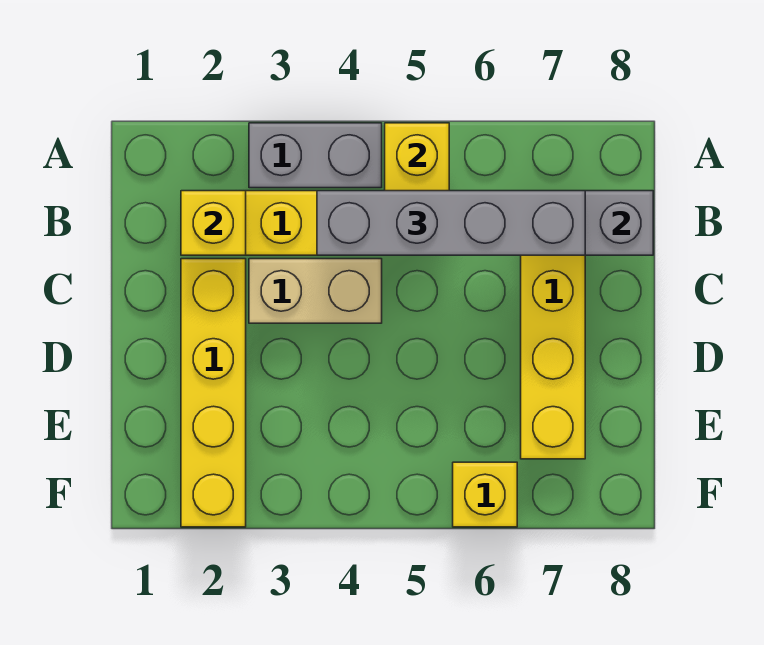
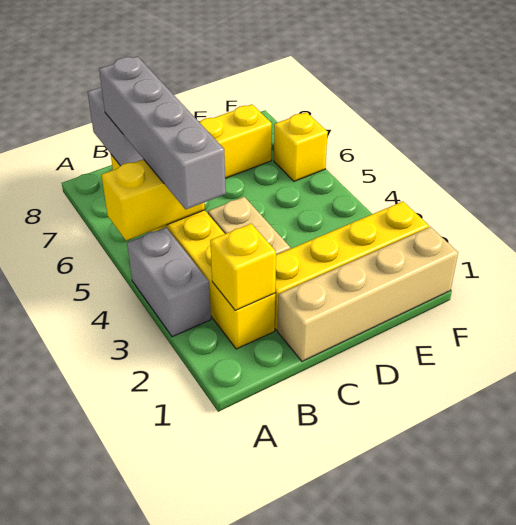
none -> tan brick C1:F1 level 1

